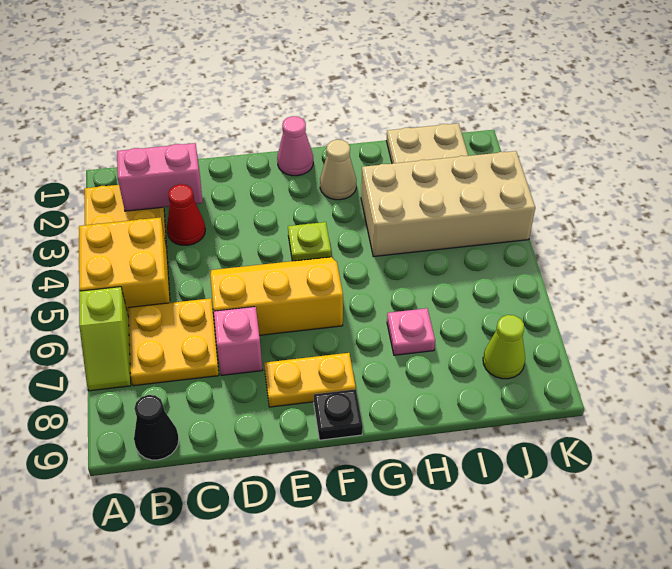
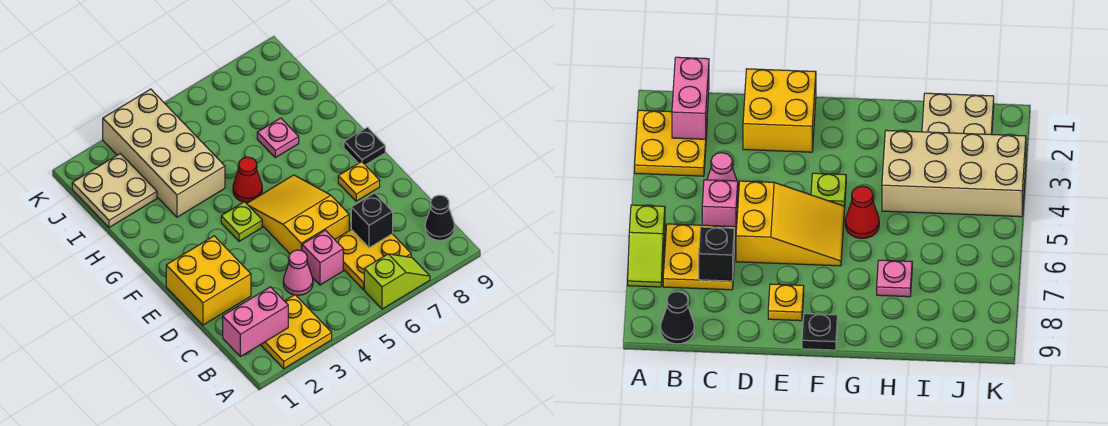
yellow brick A4:B5 level 1 -> yellow brick D1:E2 level 1
pink brick B2:C2 level 2 -> pink brick B1:B2 level 2
red cone C3 level 1 -> red cone G5 level 1
none -> black brick C7 level 2
yellow slope D5:F6 level 1 top 6 -> yellow slope D5:F6 level 1 top D
pink brick D7 level 1 -> pink brick C5 level 1
yellow plate E8:F8 level 1 -> yellow plate E8 level 1
pink cone F1 level 1 -> pink cone C4 level 1
tan cone G2 level 1 -> none
lime cone J8 level 1 -> none

